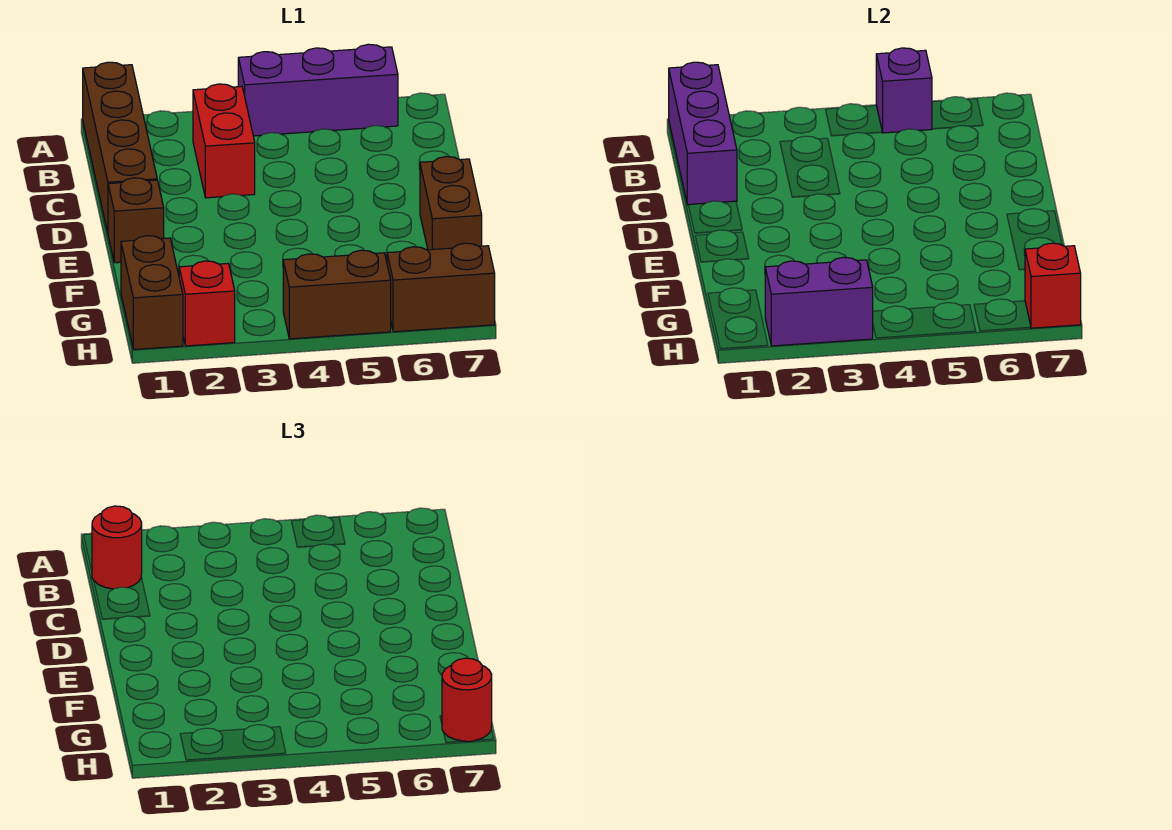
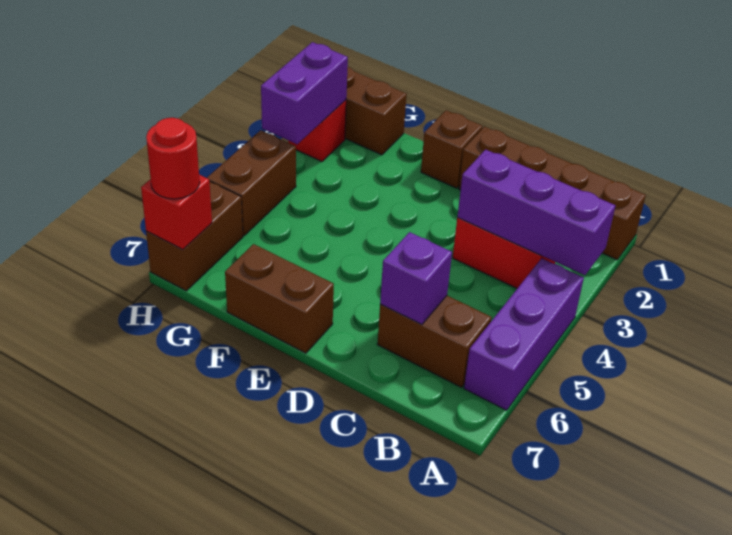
purple brick A1:C1 level 2 -> purple brick A3:C3 level 2
purple brick A5 level 2 -> purple brick C6 level 2
red round brick B1 level 3 -> none
none -> brown brick B6:C6 level 1

